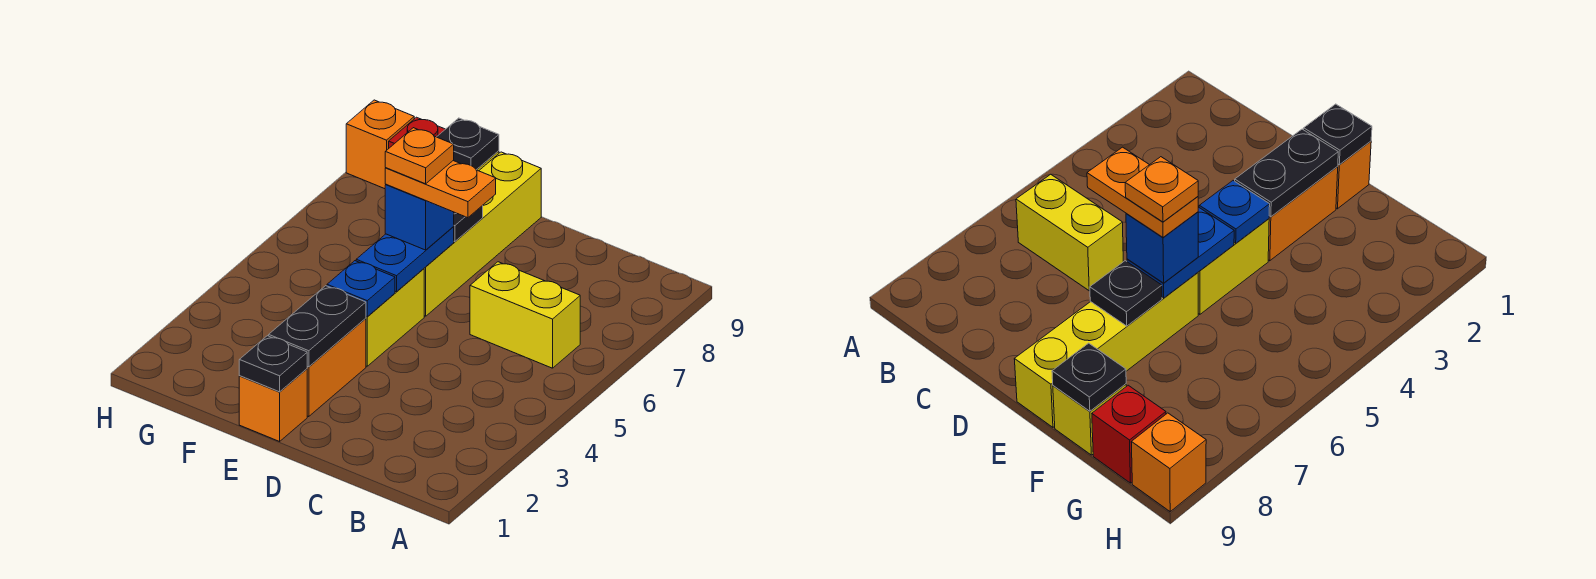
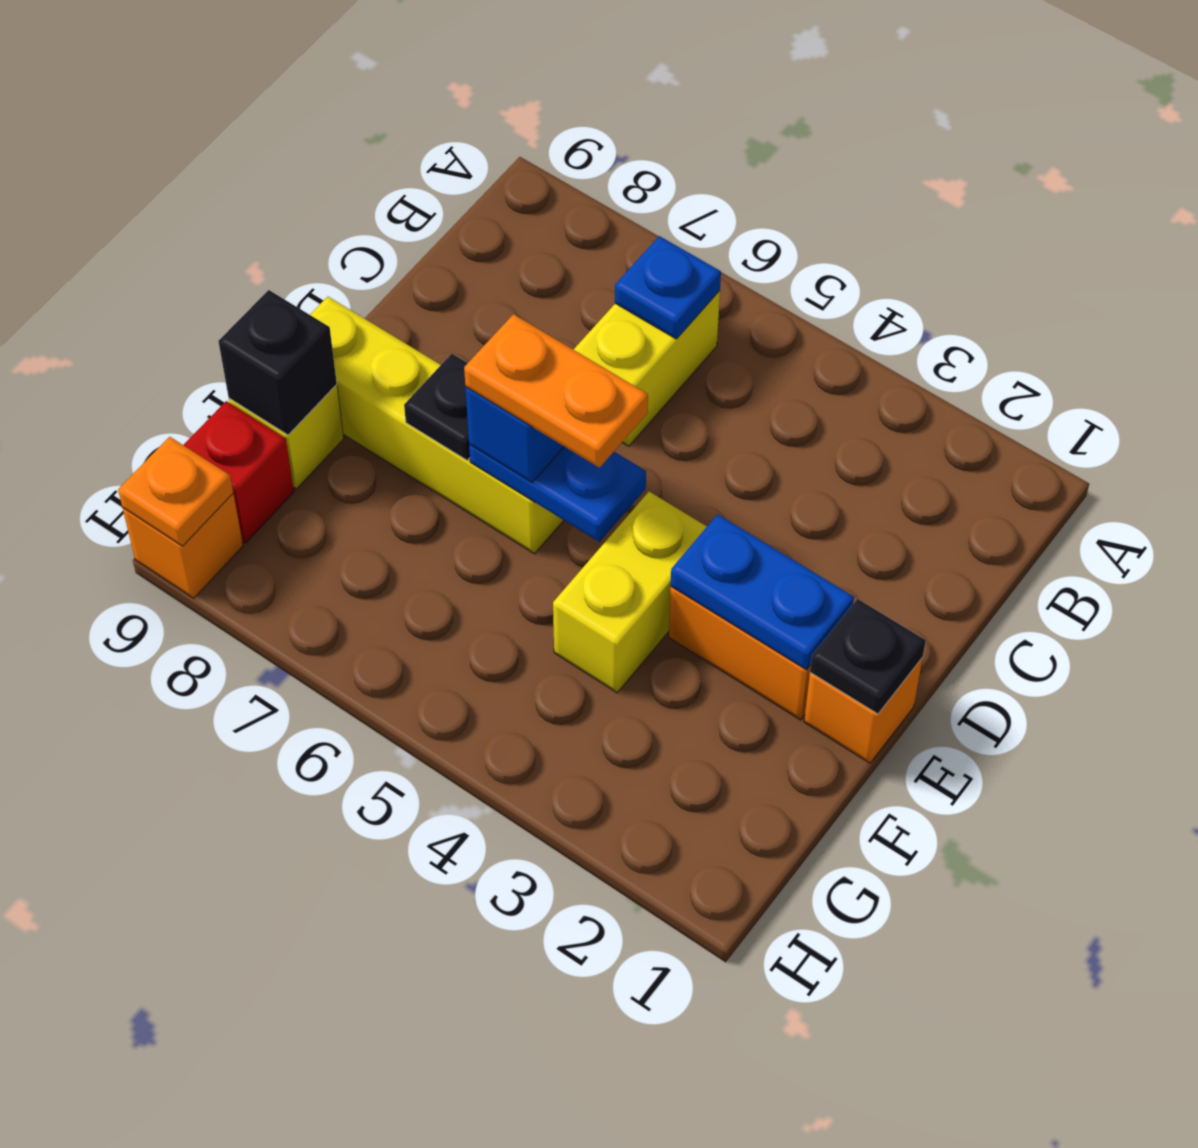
orange plate D6:E6 level 4 -> orange plate E5:E6 level 4
black plate E2:E3 level 2 -> blue plate E2:E3 level 2
yellow brick E4:E5 level 1 -> yellow brick E4:F4 level 1
blue plate E4 level 2 -> blue plate B6 level 2
orange plate E6 level 5 -> orange plate H9 level 2
black plate F9 level 2 -> black brick F9 level 2

